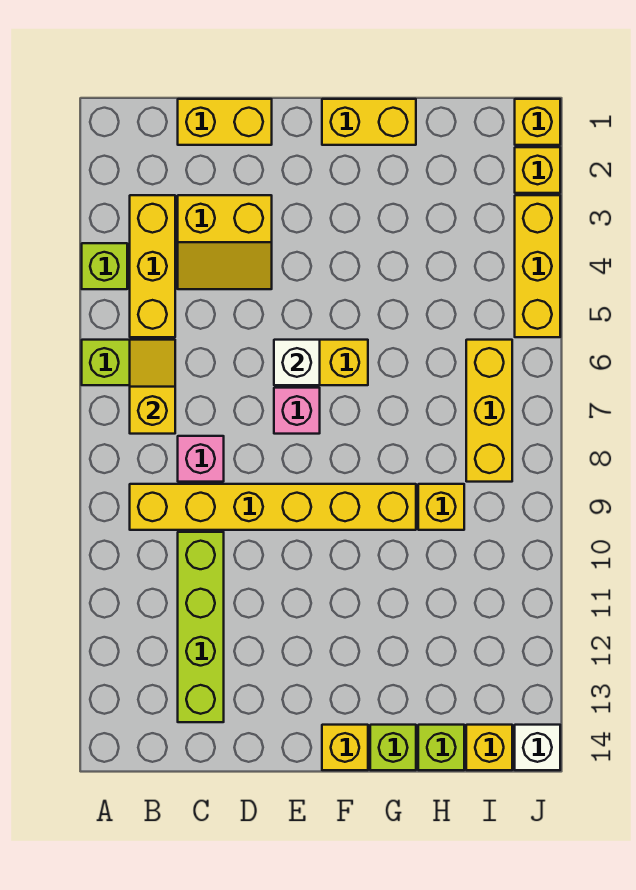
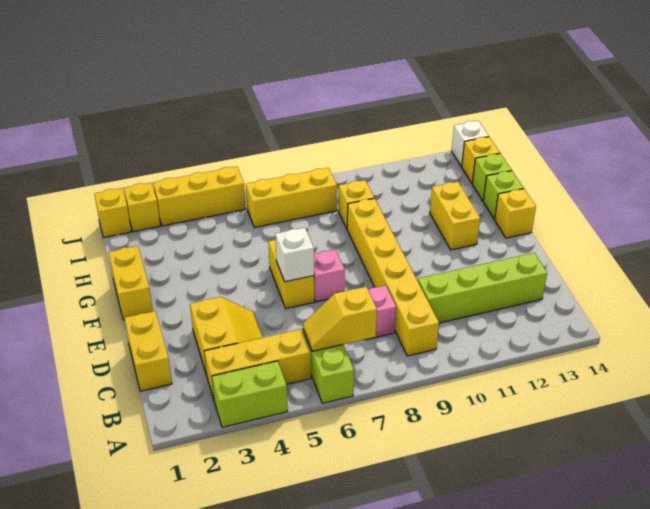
lime brick A4 level 1 -> lime brick A3:A4 level 1
none -> yellow brick F12:G12 level 1

